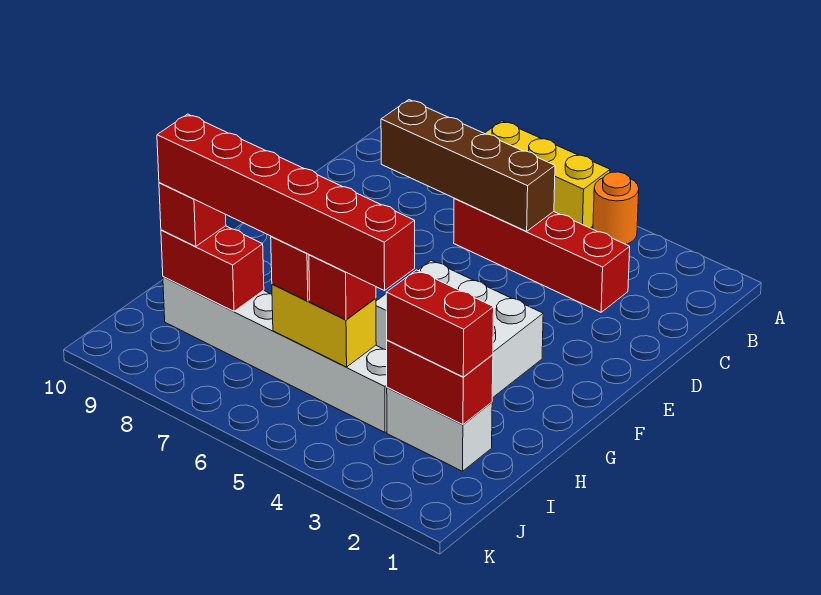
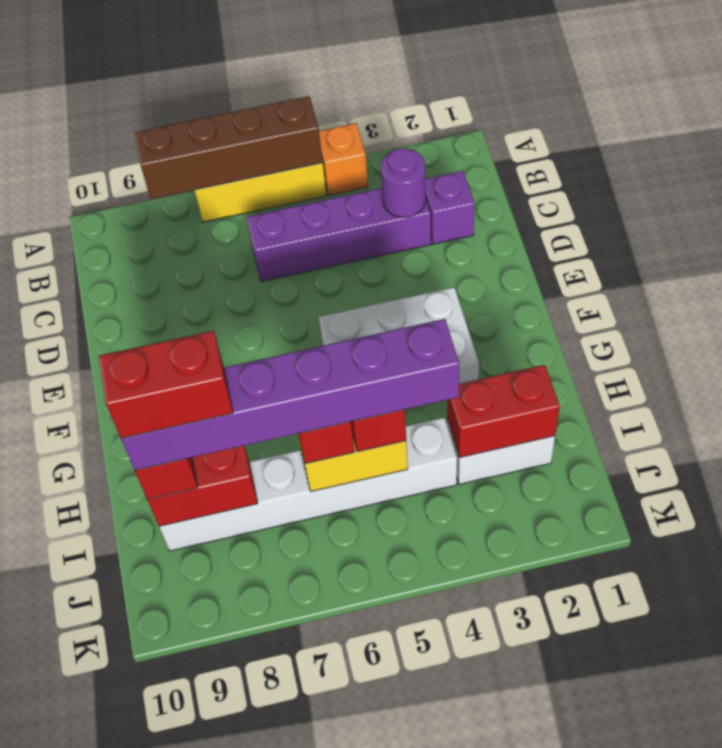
orange round brick A4 level 1 -> orange brick A4 level 1
none -> purple brick C2 level 1
red brick C3:C6 level 1 -> purple brick C3:C6 level 1
none -> purple round brick C3 level 2
brown brick C5:C8 level 2 -> brown brick A5:A8 level 2
red brick I2:I3 level 3 -> red brick I8:I9 level 5
red brick I4:I9 level 4 -> purple brick I4:I9 level 4

